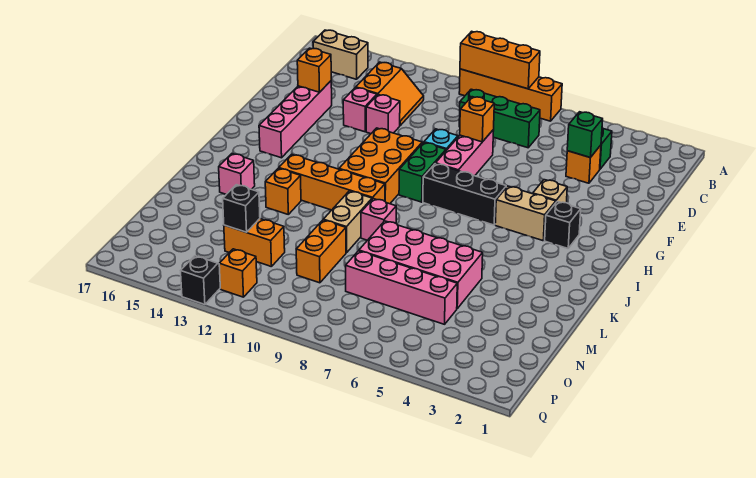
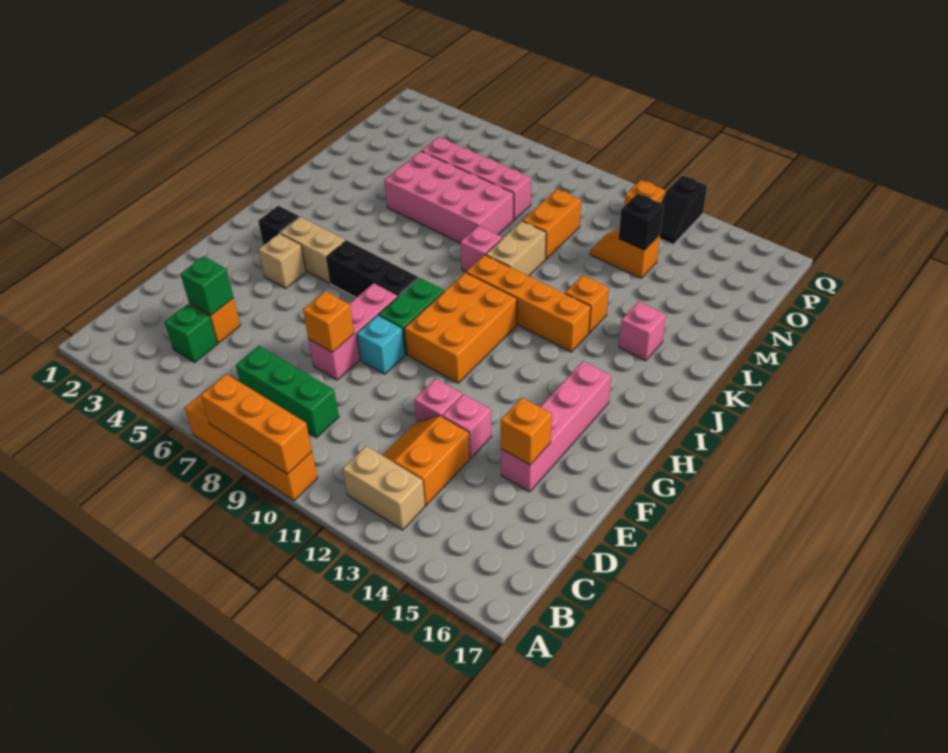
tan brick B15:B16 level 1 -> tan brick B12:B13 level 1
orange brick N12:N13 level 1 -> orange slope N12:N13 level 1 top 13

